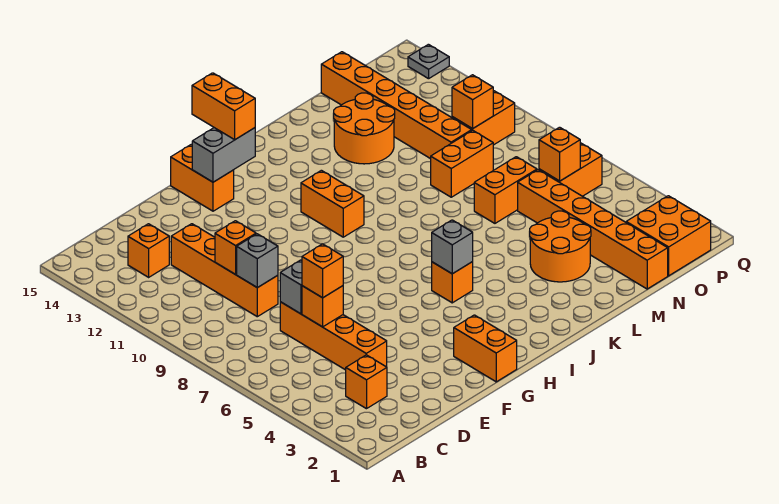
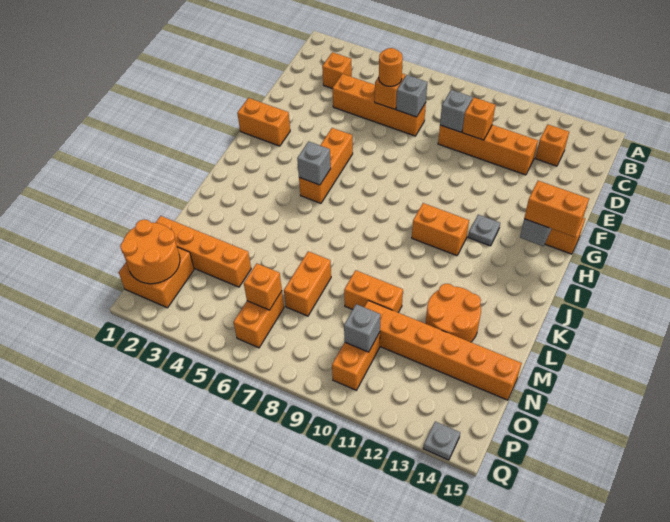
orange brick D6 level 3 -> orange round brick D6 level 3
none -> grey plate H12 level 1
orange brick I5 level 1 -> orange brick G5:I5 level 1
orange round brick L3:M4 level 1 -> orange round brick O1:P2 level 2
orange brick M9:N9 level 1 -> orange brick M9:M10 level 1
orange brick N1:N6 level 1 -> orange brick N1:N4 level 1
orange brick O10 level 2 -> grey brick O10 level 2

